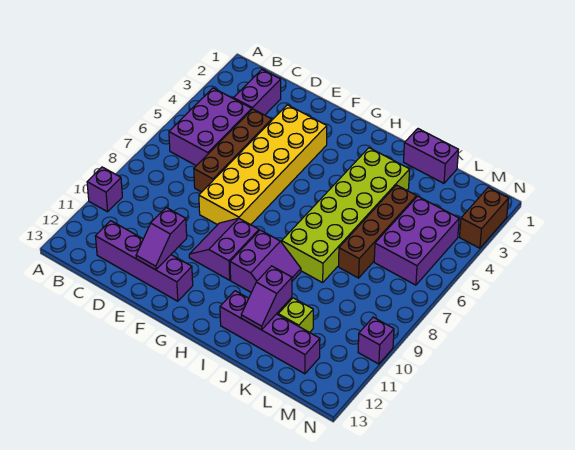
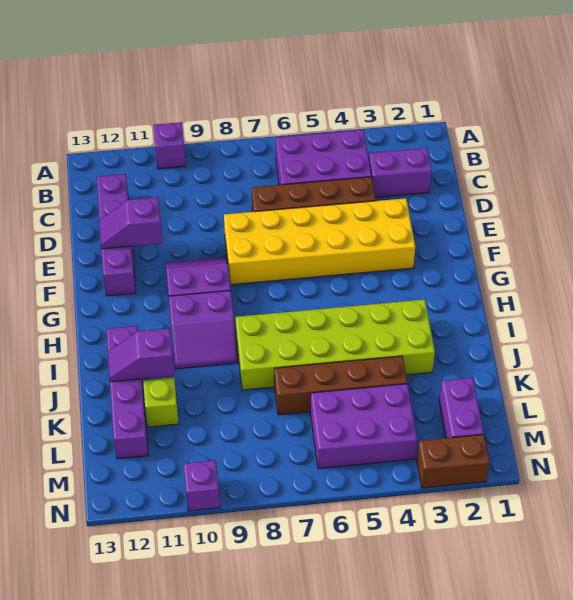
purple brick J1:K1 level 1 -> purple brick L2:M2 level 1

